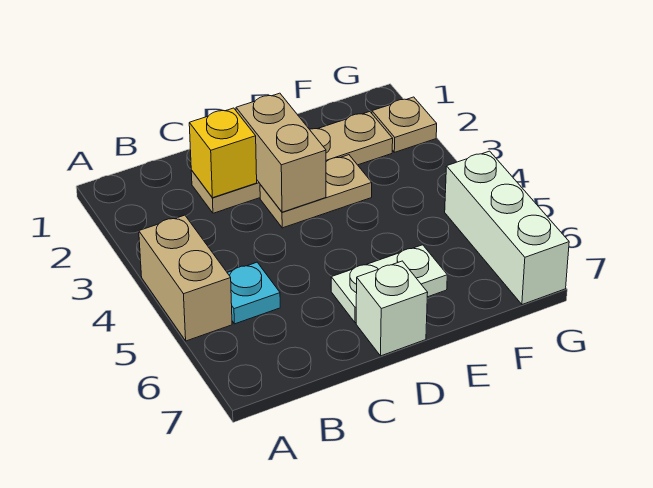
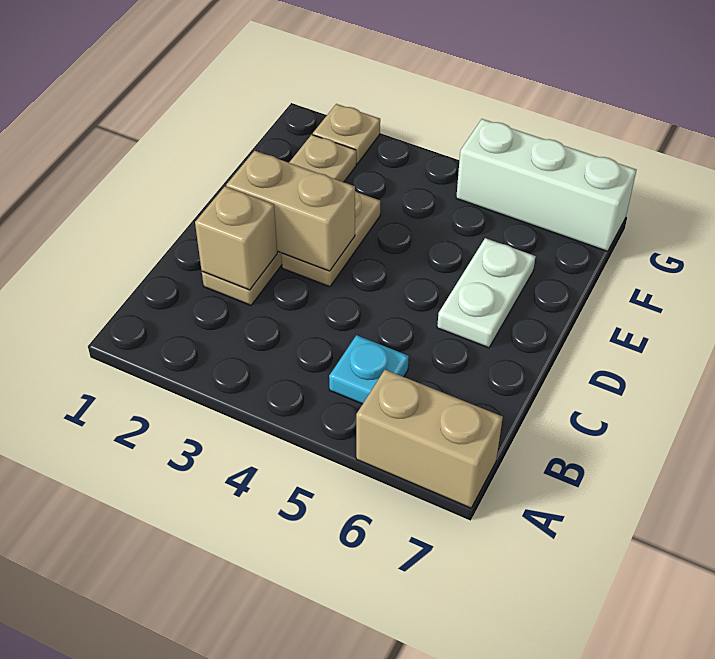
tan brick A4:A5 level 1 -> tan brick A6:A7 level 1
yellow brick C2 level 2 -> tan brick C2 level 2
white brick D7 level 1 -> none

